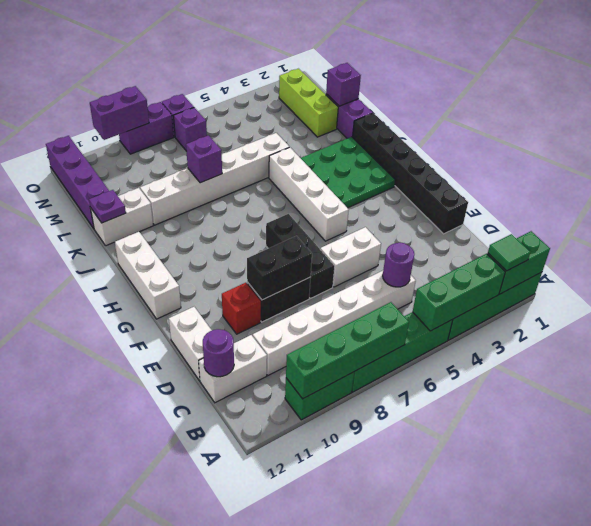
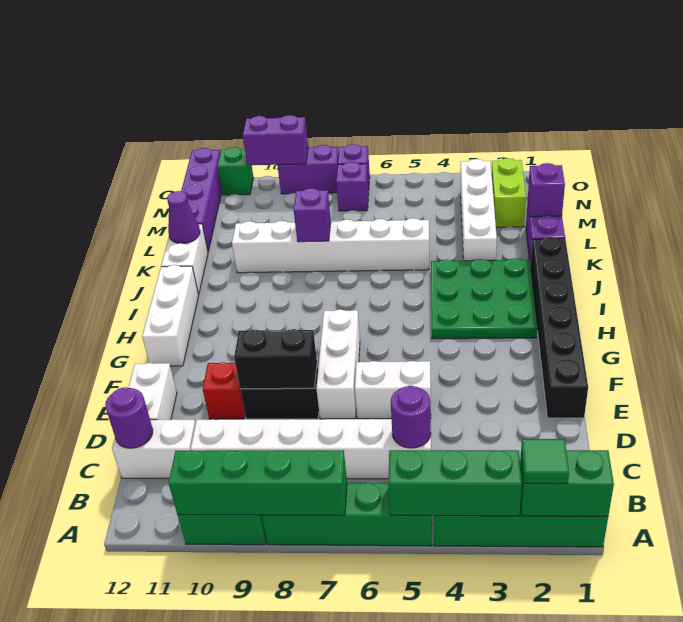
black brick E7:G7 level 1 -> white brick E7:G7 level 1
white brick G5:J5 level 1 -> white brick K3:N3 level 1
white brick K11:K12 level 1 -> white brick J12:K12 level 1
purple plate K12 level 2 -> purple cone K12 level 2
lime brick L2:N2 level 1 -> lime brick M2:N2 level 1
none -> green brick O11 level 1

